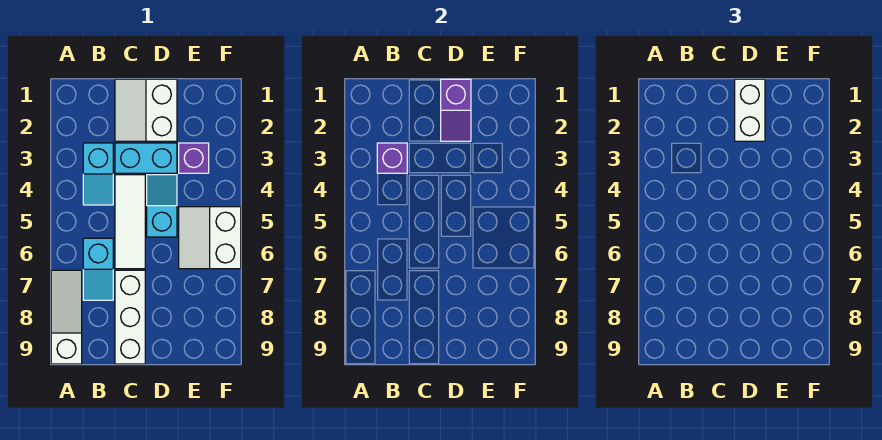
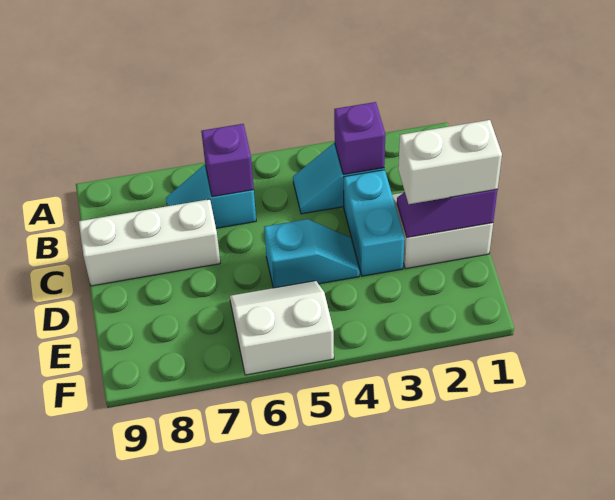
white slope A7:A9 level 1 top 9 -> none
white tile C4:C6 level 1 -> none
purple brick E3 level 1 -> purple brick B6 level 2

